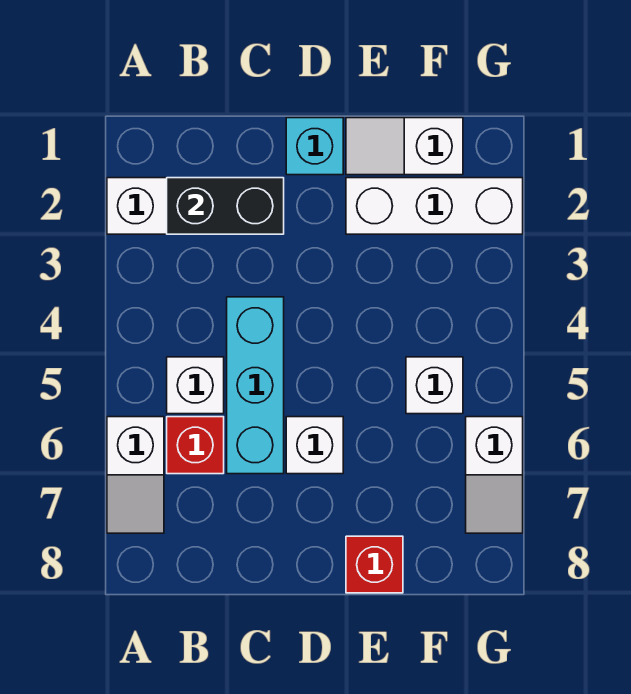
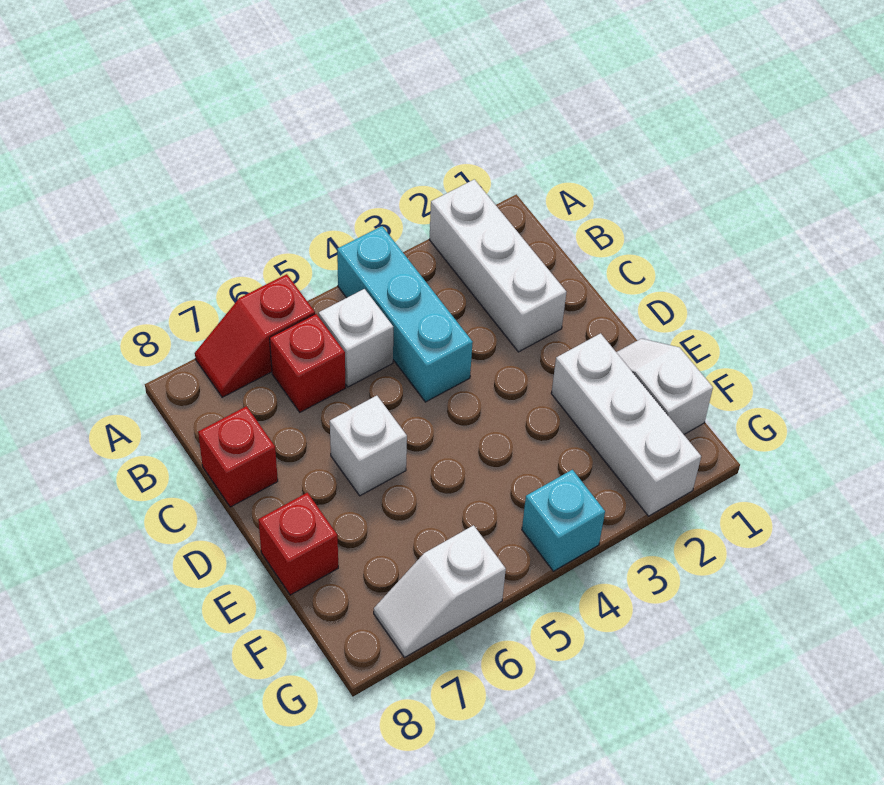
white slope A6:A7 level 1 top 6 -> red slope A6:A7 level 1 top 6
black brick B2:C2 level 2 -> none
cyan brick C4:C6 level 1 -> cyan brick A4:C4 level 1
none -> red brick C8 level 1
cyan brick D1 level 1 -> cyan brick G4 level 1
white brick F5 level 1 -> none

